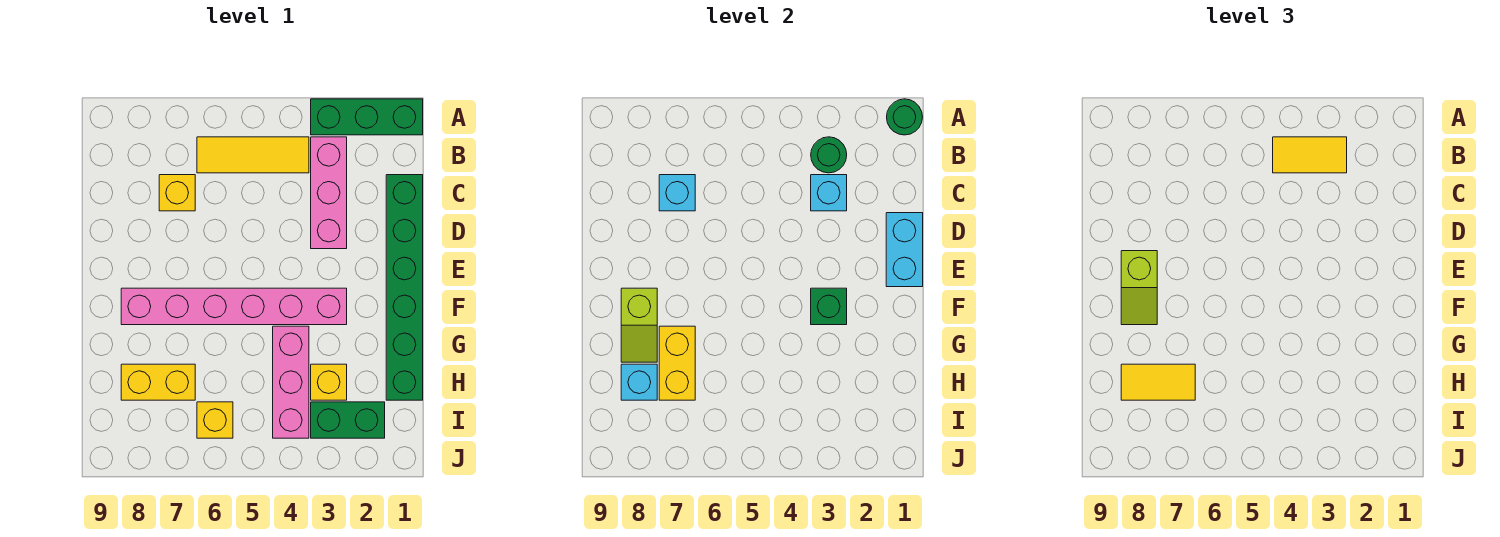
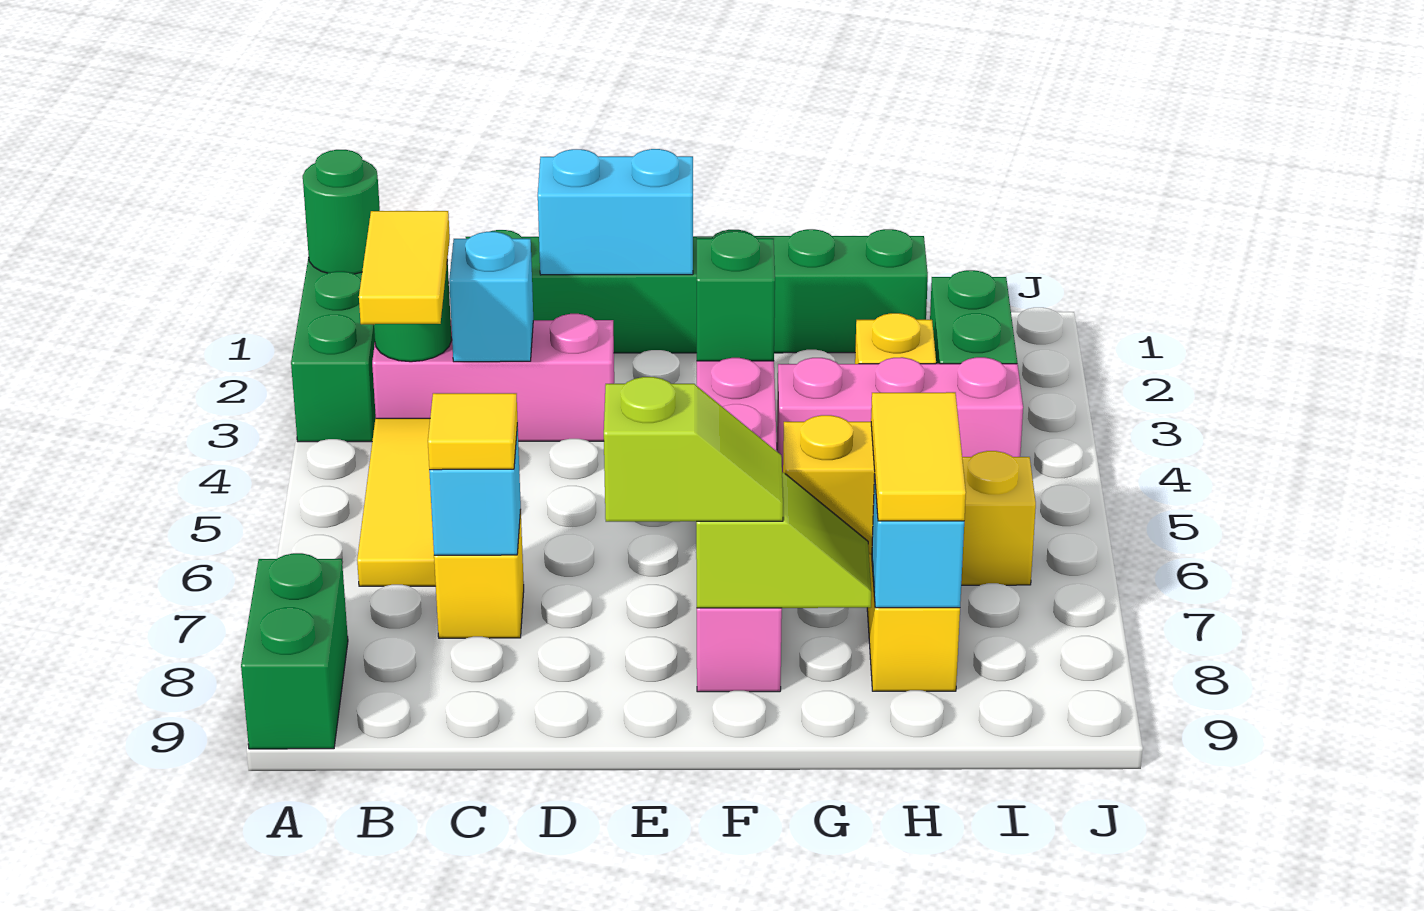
none -> green brick A8:A9 level 1
none -> yellow tile C7 level 3

